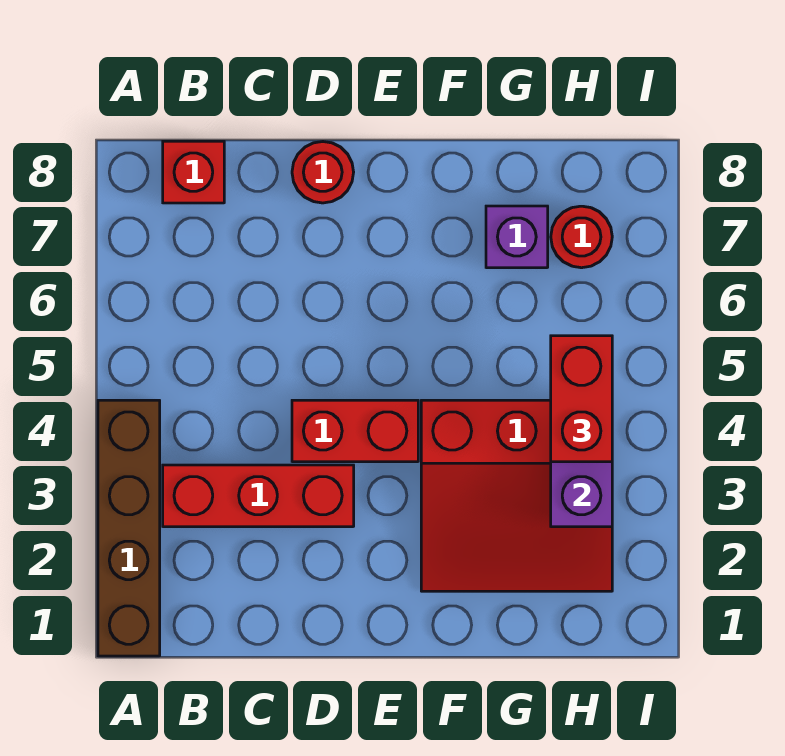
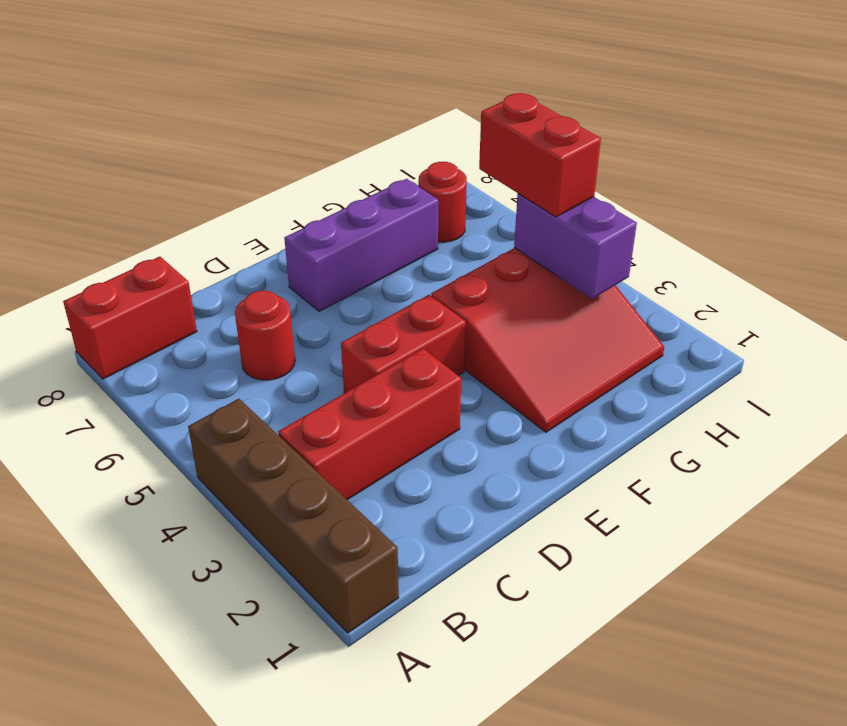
red brick B8 level 1 -> red brick A8:B8 level 1
red round brick D8 level 1 -> red round brick C6 level 1
purple brick G7 level 1 -> purple brick E7:G7 level 1

